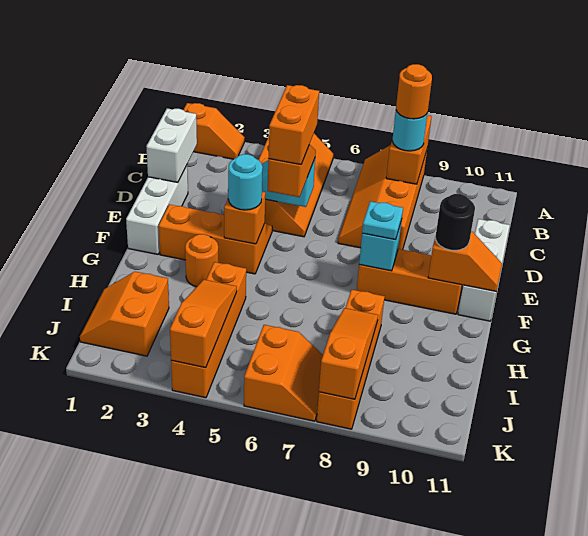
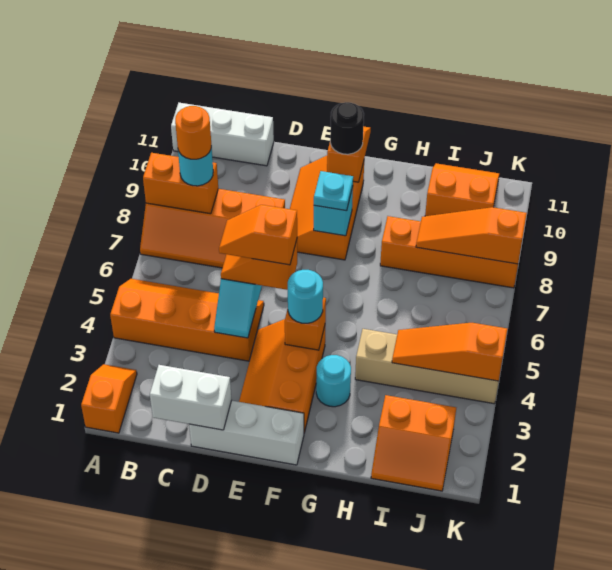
orange brick D5:E5 level 4 -> orange slope D5:E5 level 4 top E
white brick D11:F11 level 1 -> white brick A11:C11 level 1
orange round brick G3 level 1 -> cyan round brick G3 level 1
orange brick H4:K4 level 1 -> tan brick H4:K4 level 1
orange slope J6:K7 level 1 top 6 -> orange slope I10:J11 level 1 top 10

